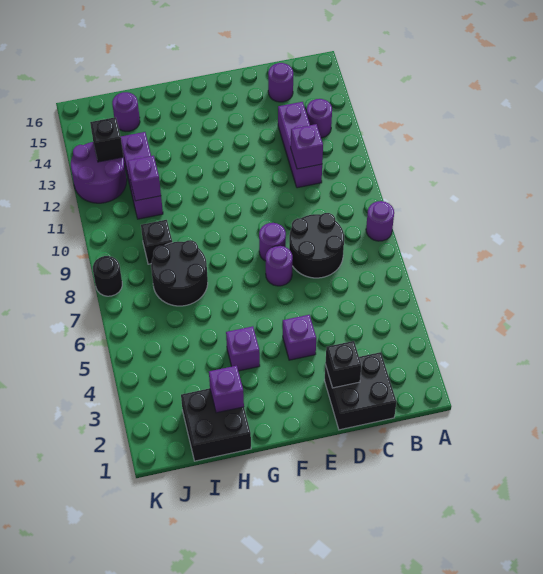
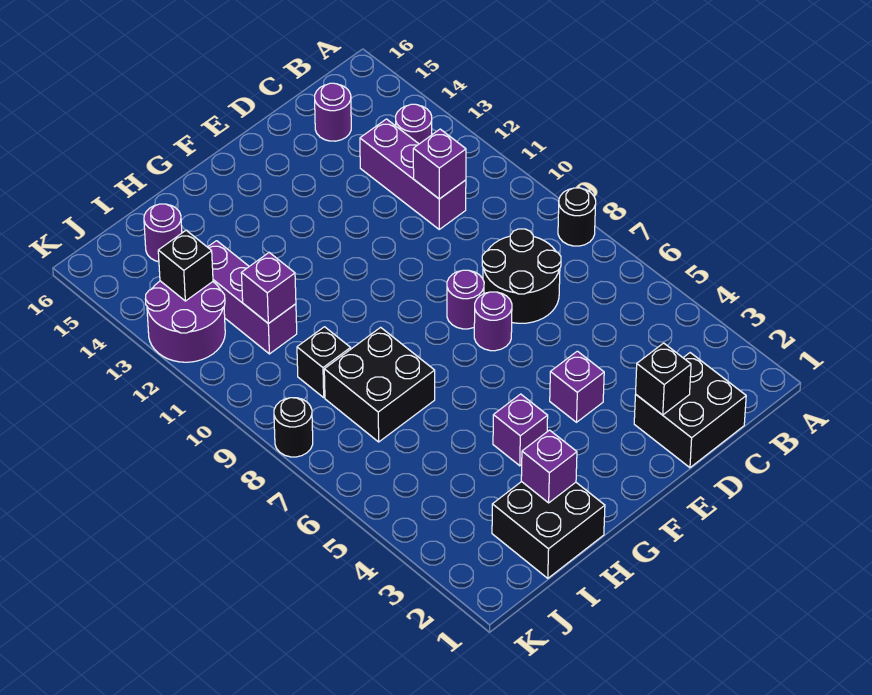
purple round brick A8 level 1 -> black round brick A8 level 1
black round brick H7:I8 level 1 -> black brick H7:I8 level 1

